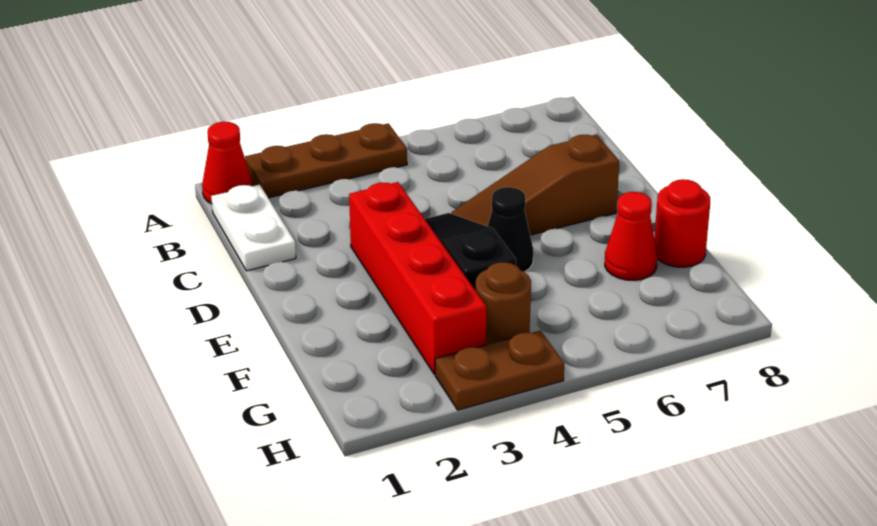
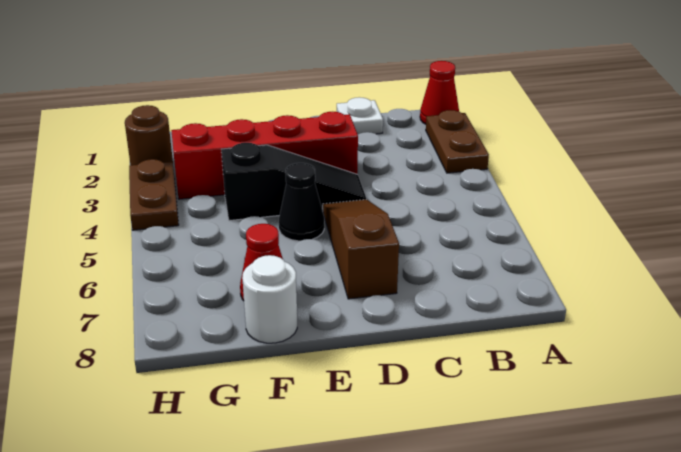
brown plate A2:A4 level 1 -> brown plate A2:A3 level 1
white plate B1:C1 level 1 -> white plate C1 level 1
red round brick F8 level 1 -> white round brick F8 level 1
brown round brick G4 level 1 -> brown round brick H2 level 1

